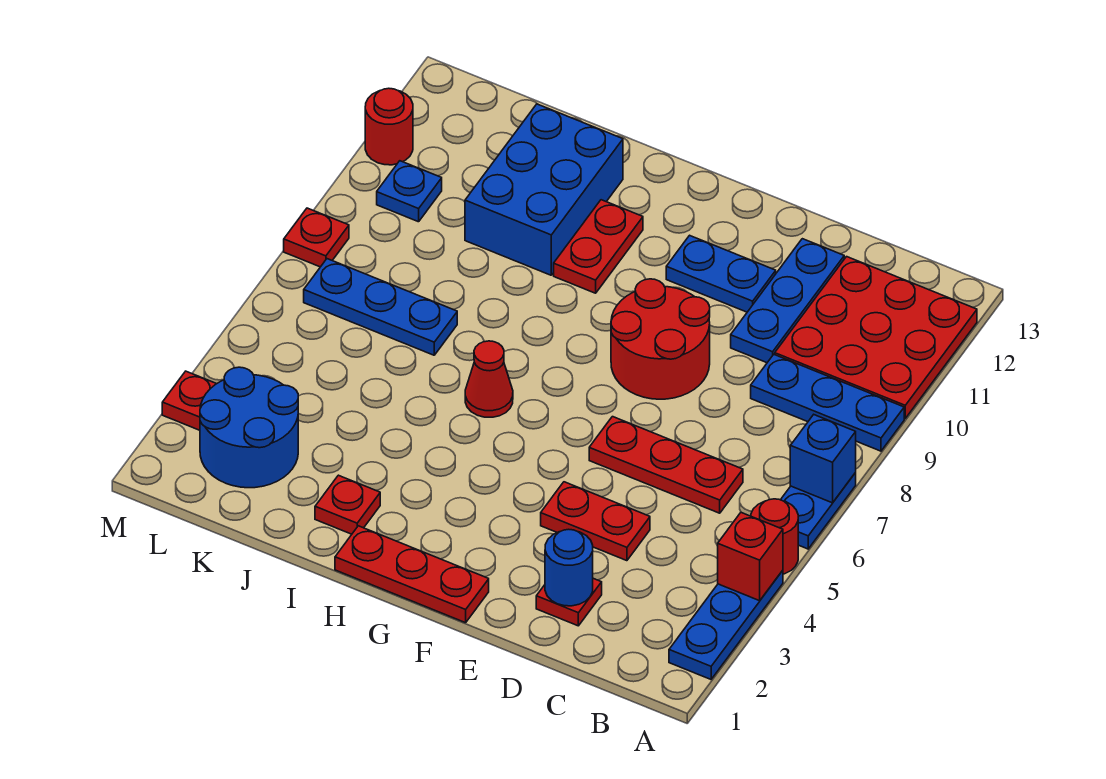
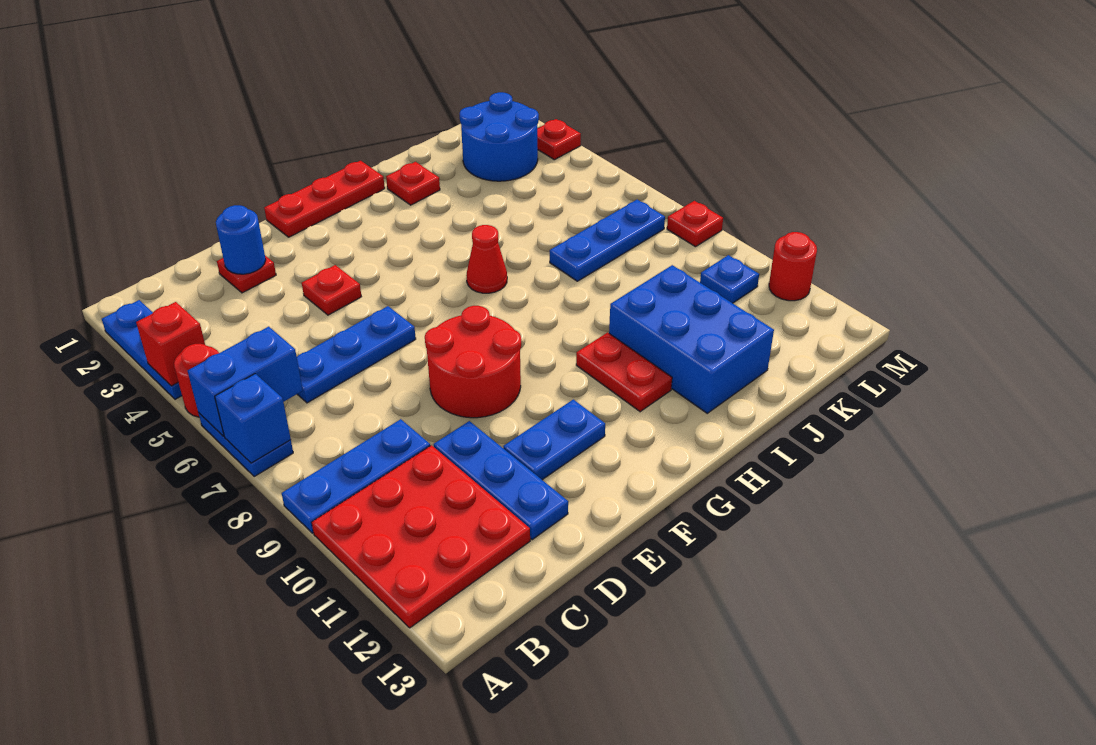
none -> blue brick A6:B6 level 2
red plate C6:E6 level 1 -> blue plate C6:E6 level 1
red plate D4:E4 level 1 -> red plate E4 level 1

